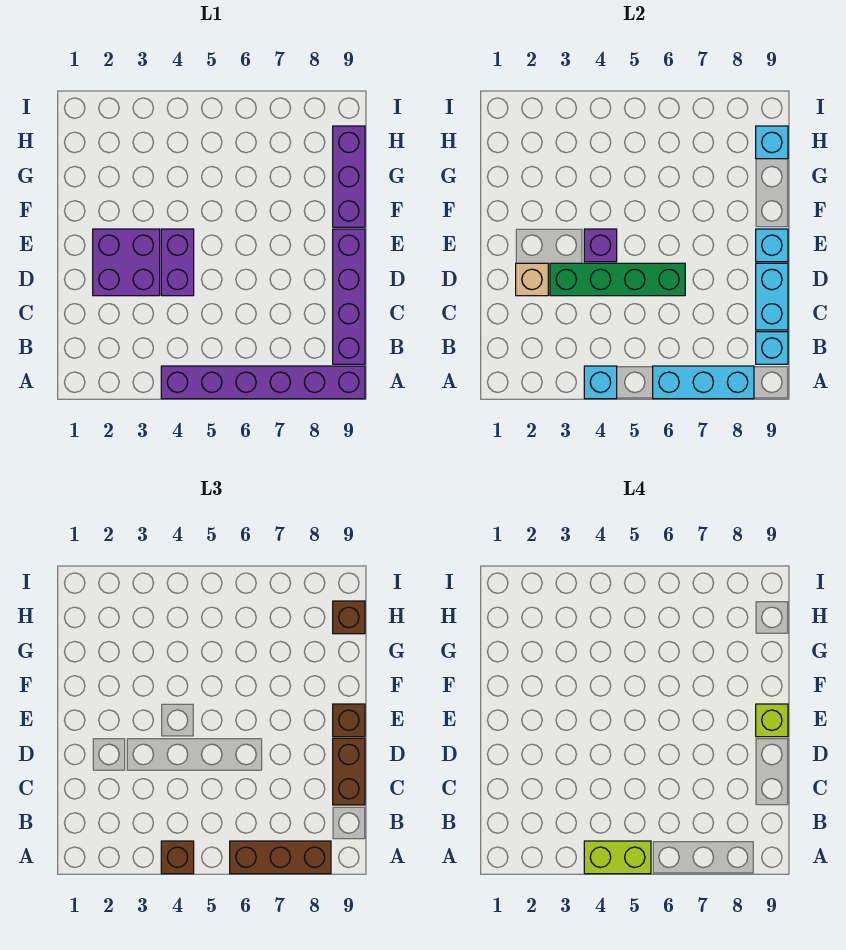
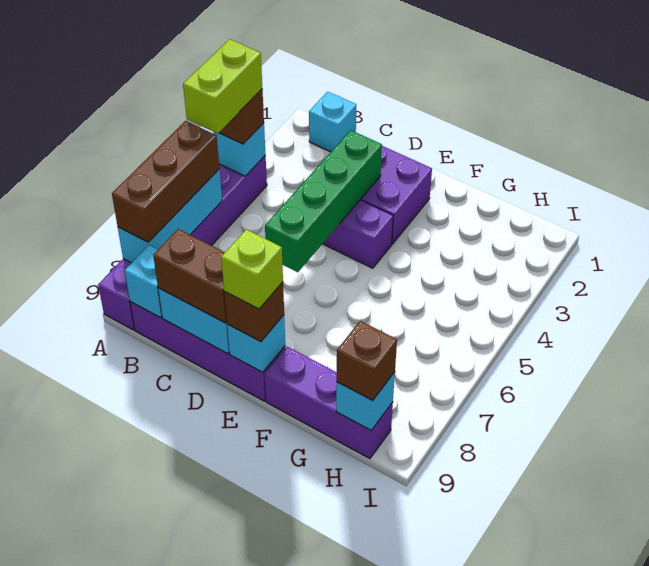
none -> cyan brick B1 level 1
tan brick D2 level 2 -> none
purple brick E4 level 2 -> none

